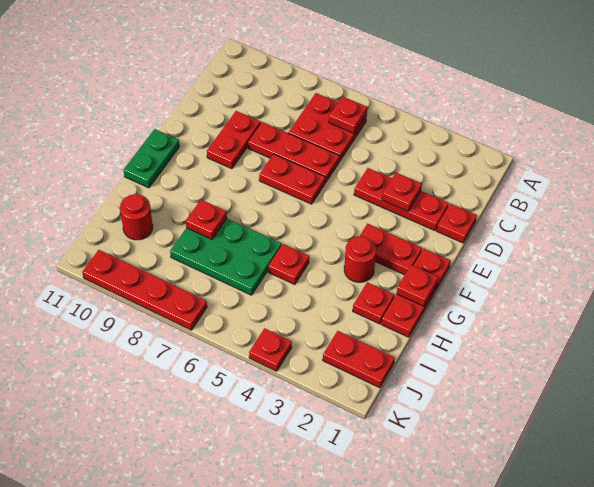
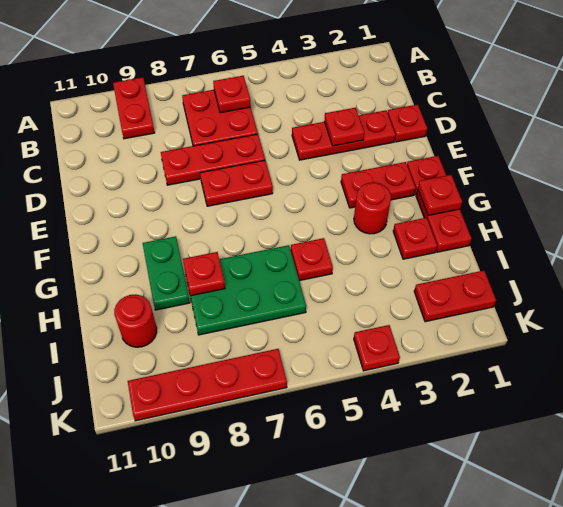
red plate D9:E9 level 1 -> red plate A9:B9 level 1
green plate F11:G11 level 1 -> green plate G9:H9 level 1

